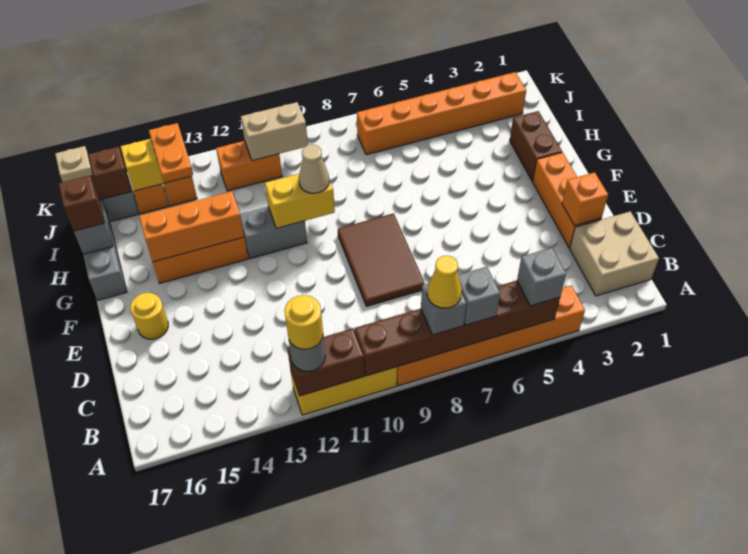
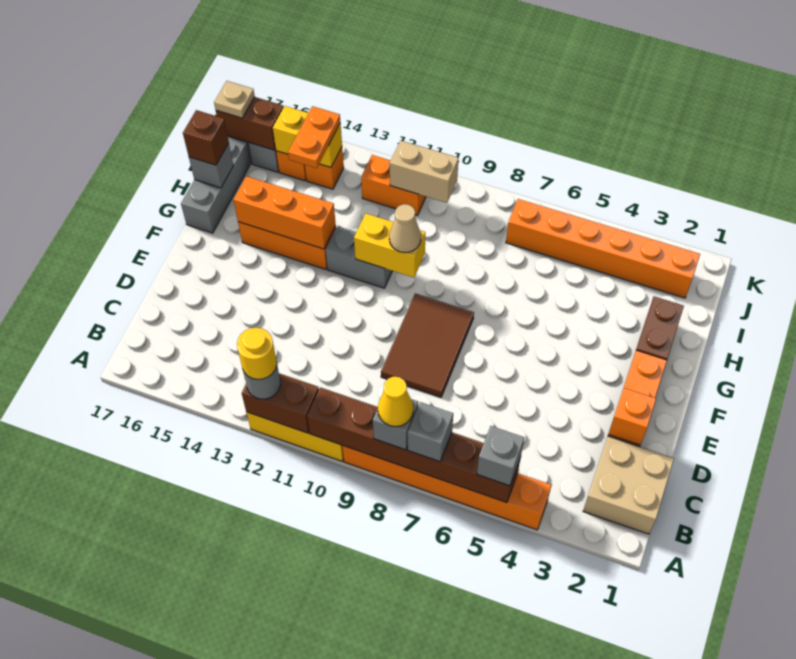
yellow round brick E16 level 1 -> none

